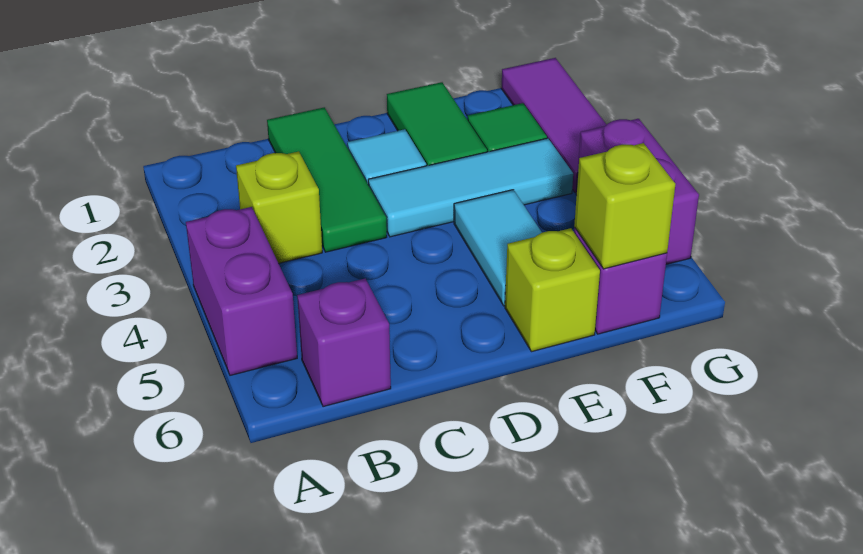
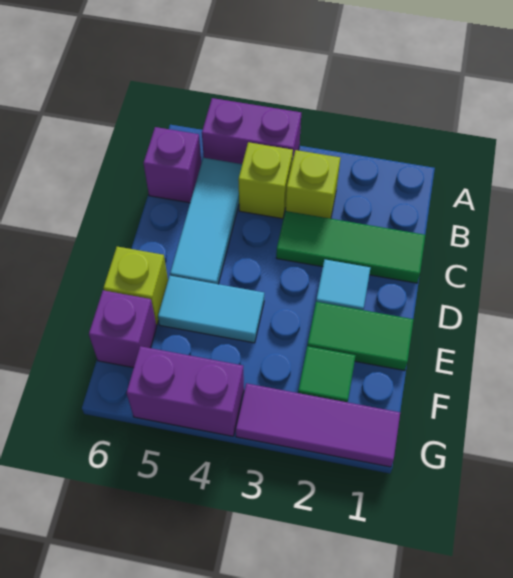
cyan tile D3:F3 level 1 -> cyan tile B5:D5 level 1
lime brick F6 level 2 -> lime brick B4 level 1

